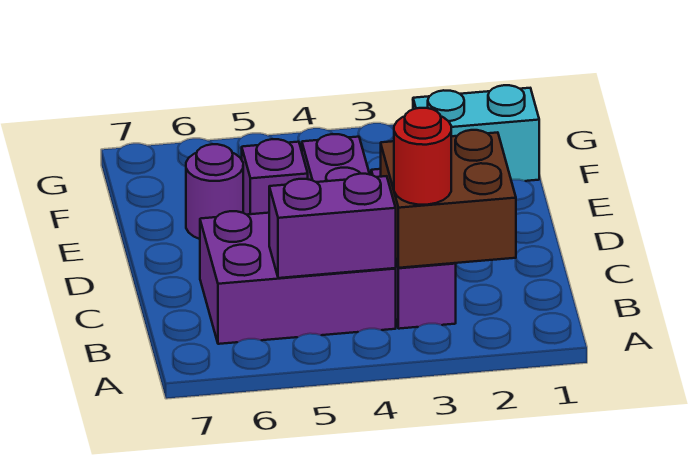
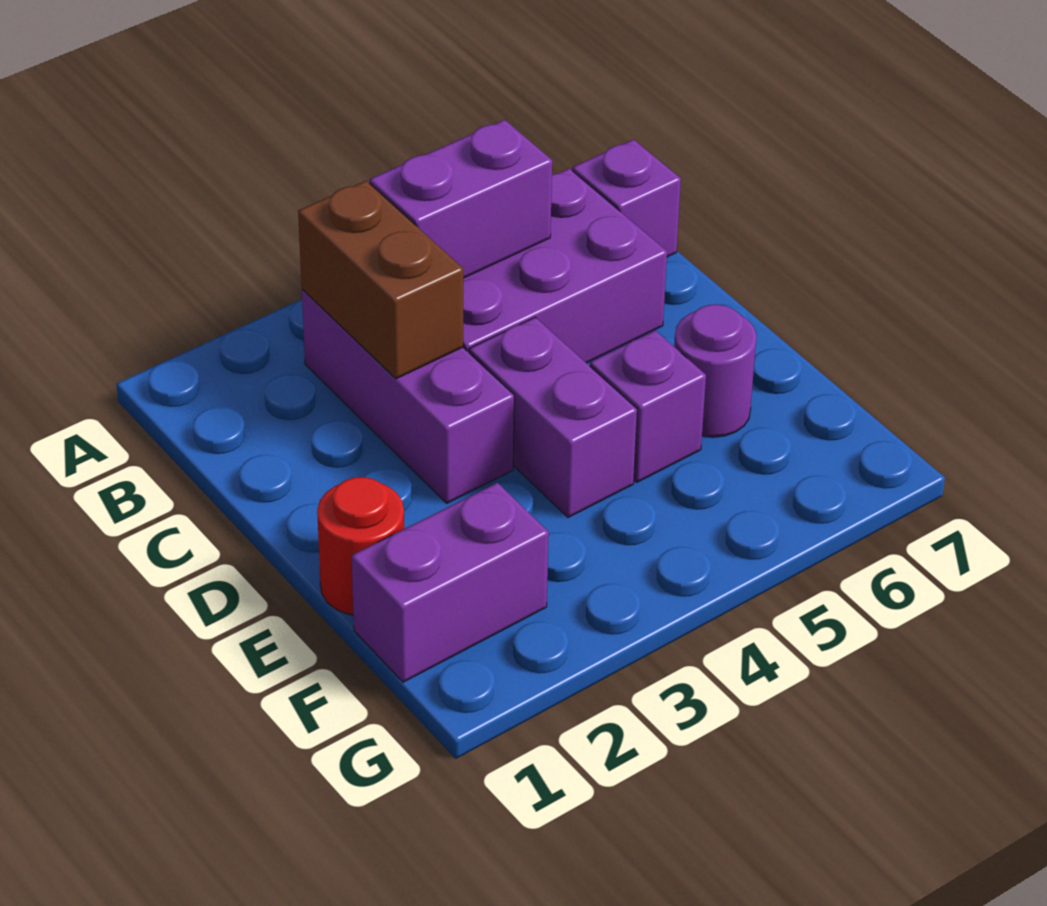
brown brick B2:C3 level 2 -> brown brick B3:C3 level 2
red round brick B3 level 3 -> red round brick E1 level 1
none -> purple brick B7 level 1
cyan brick F1:F2 level 1 -> purple brick F1:F2 level 1

